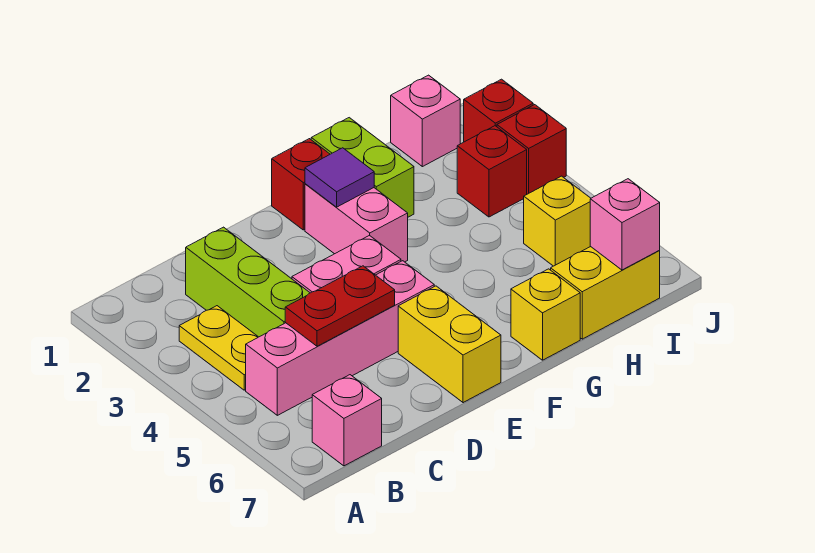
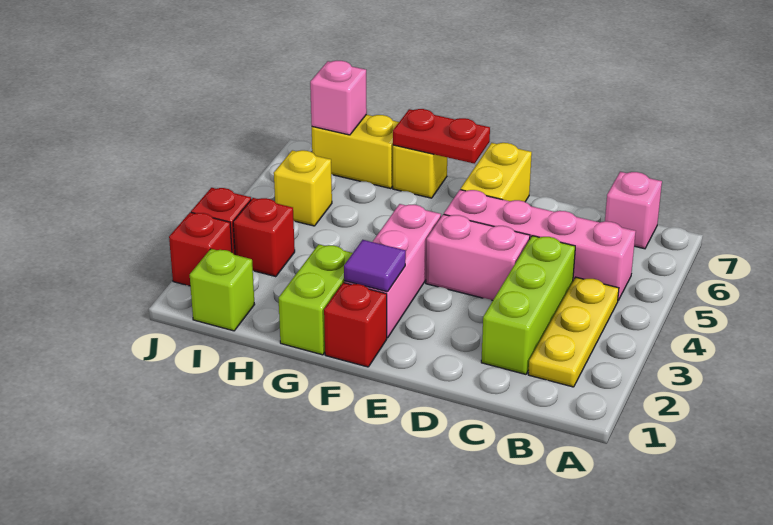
yellow plate B3:B4 level 1 -> yellow plate B2:B4 level 1
red plate C5:D5 level 2 -> red plate F7:G7 level 2
pink brick F2:F3 level 1 -> pink brick F2:F4 level 1
pink brick I1 level 1 -> lime brick I1 level 1

